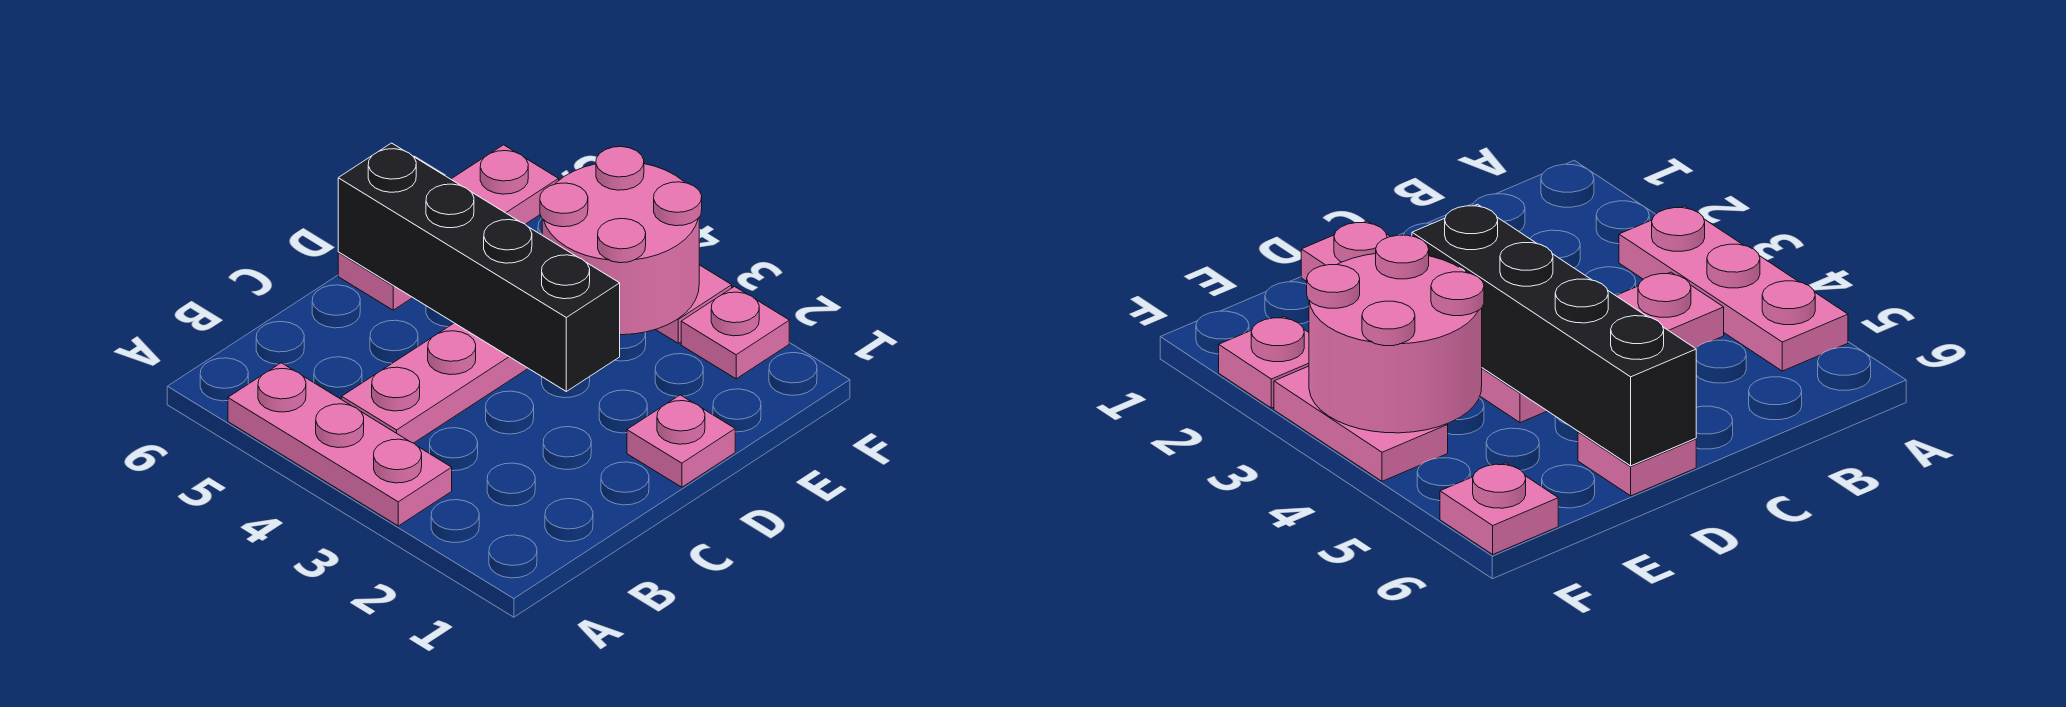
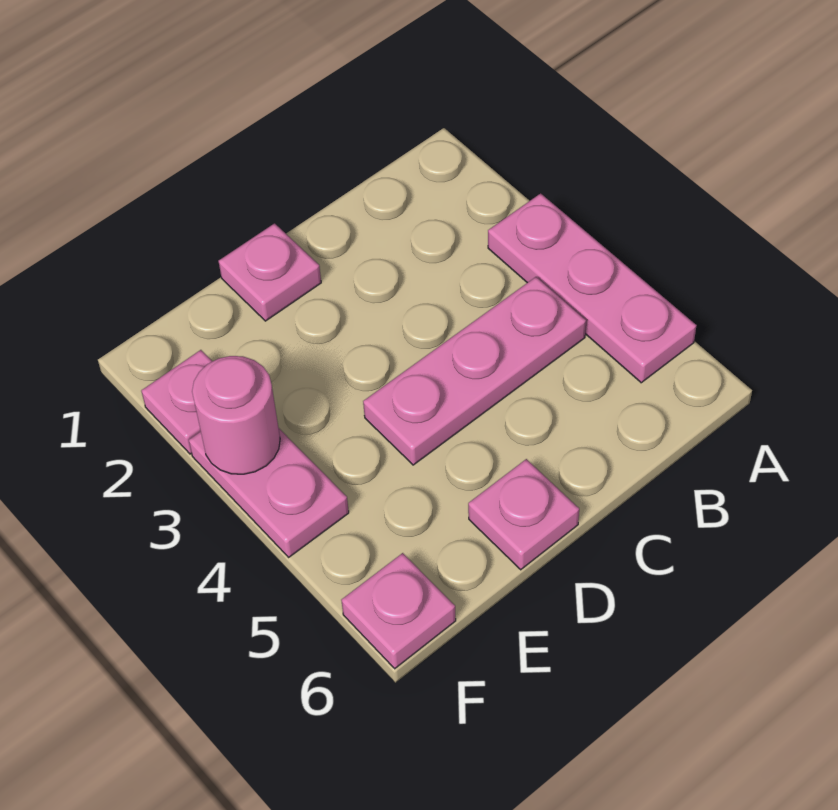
black brick D3:D6 level 2 -> none
pink round brick E3:F4 level 2 -> pink round brick F3 level 2

